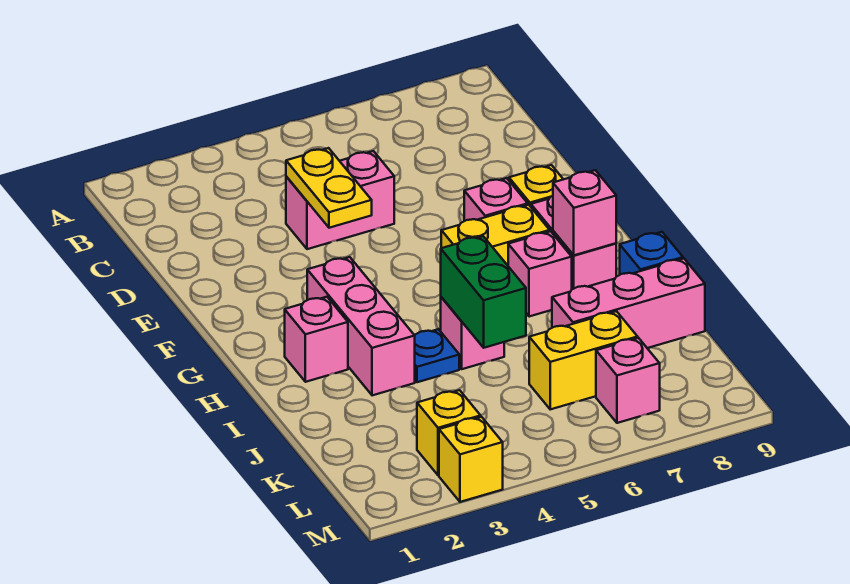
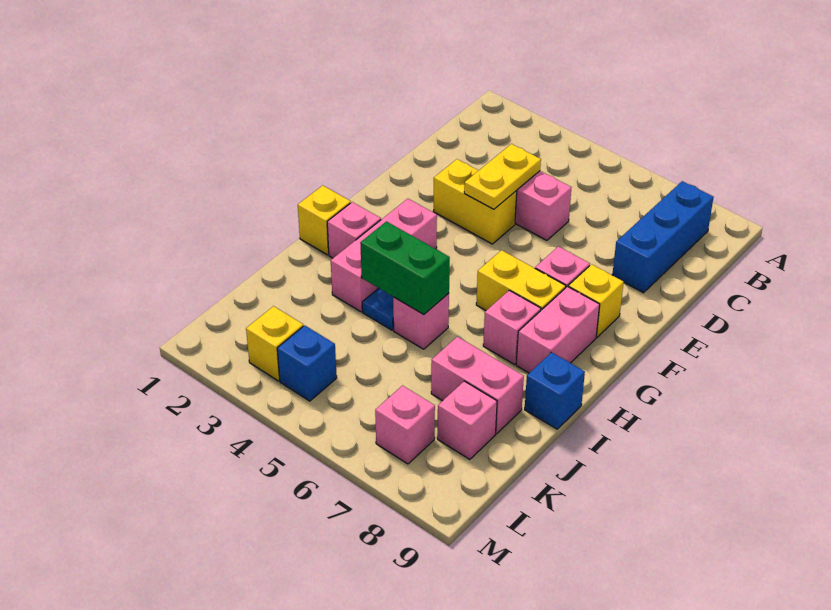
none -> blue brick B8:D8 level 1
pink brick H8 level 2 -> pink brick K8 level 1
green brick I5:J5 level 2 -> green brick I4:I5 level 2
pink brick J7:J9 level 1 -> pink brick J7:J8 level 1
yellow brick K6:K7 level 1 -> yellow brick E3:E4 level 1
none -> blue brick L4 level 1
yellow brick M3 level 1 -> yellow brick H1 level 1

